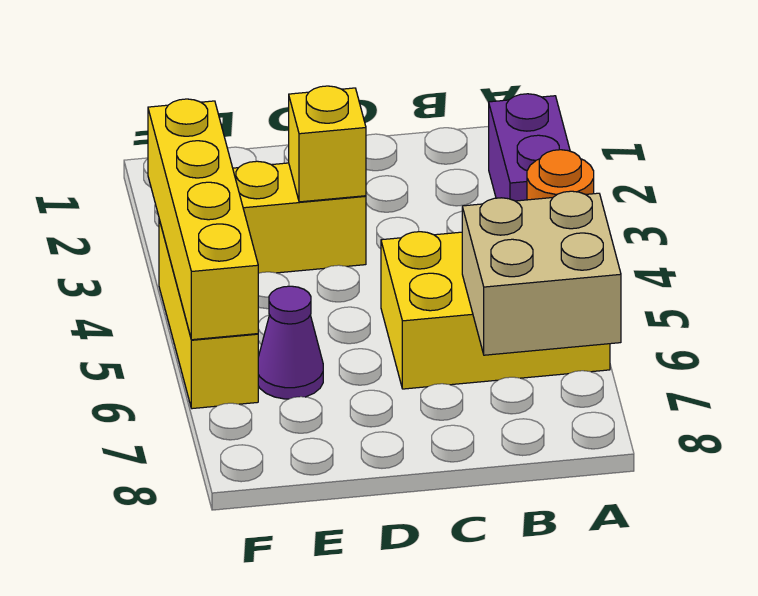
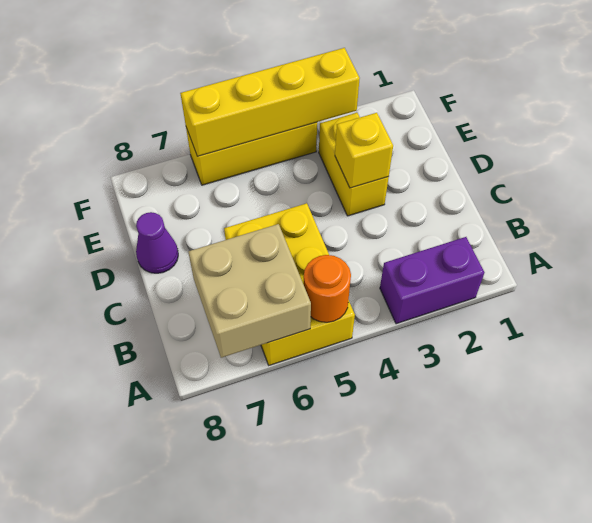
purple cone E6 level 1 -> purple cone D8 level 1

